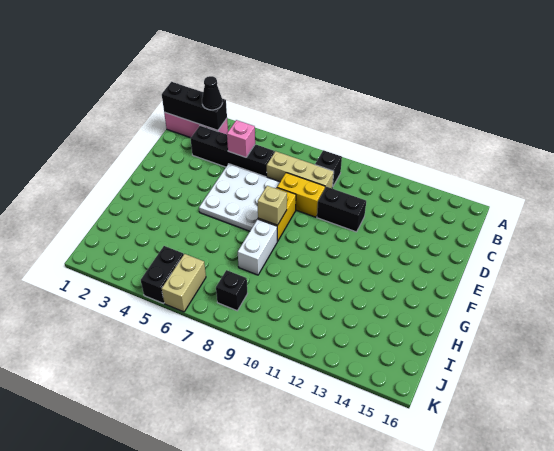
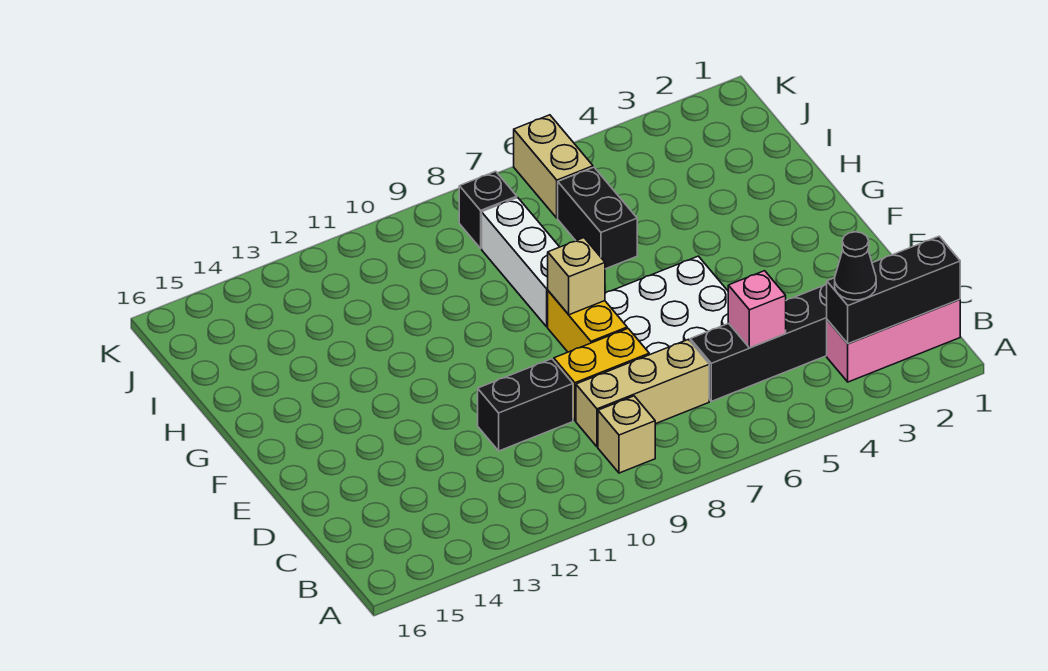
black brick B9 level 1 -> tan brick B9 level 1
white brick G8:H8 level 1 -> white brick G8:I8 level 1
black brick J5:K5 level 1 -> black brick H6:I6 level 1

